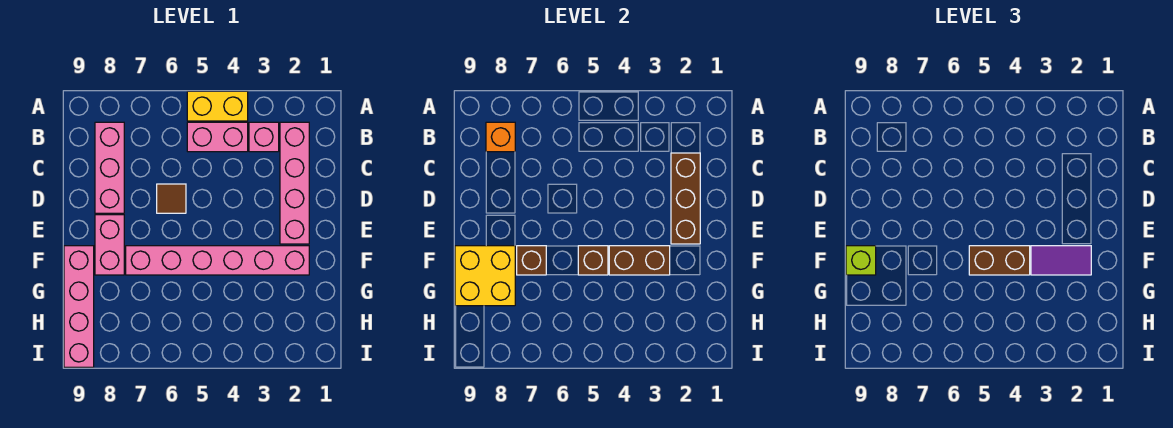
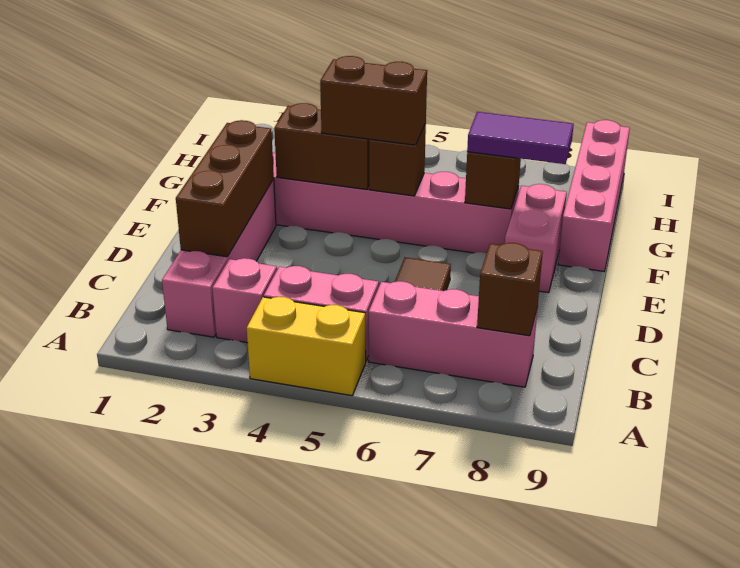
pink brick B8:D8 level 1 -> pink brick B6:B8 level 1
orange brick B8 level 2 -> brown brick B8 level 2
purple tile F2:F3 level 3 -> purple tile F7:F8 level 3
yellow brick F8:G9 level 2 -> none
lime brick F9 level 3 -> none

